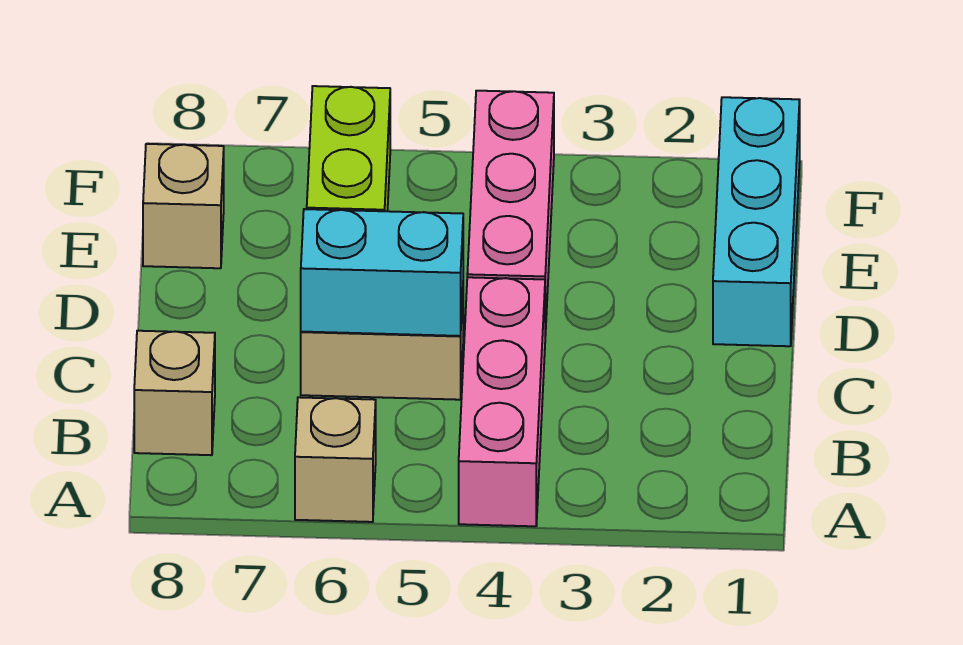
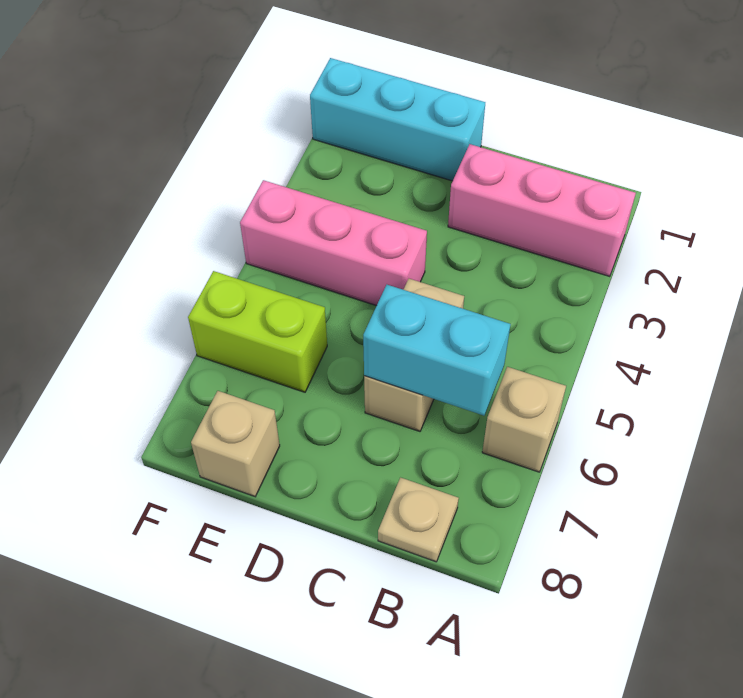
pink brick A4:C4 level 1 -> pink brick A2:C2 level 1
tan brick B8 level 1 -> tan plate B8 level 1
cyan brick C5:C6 level 2 -> cyan brick B6:C6 level 2

